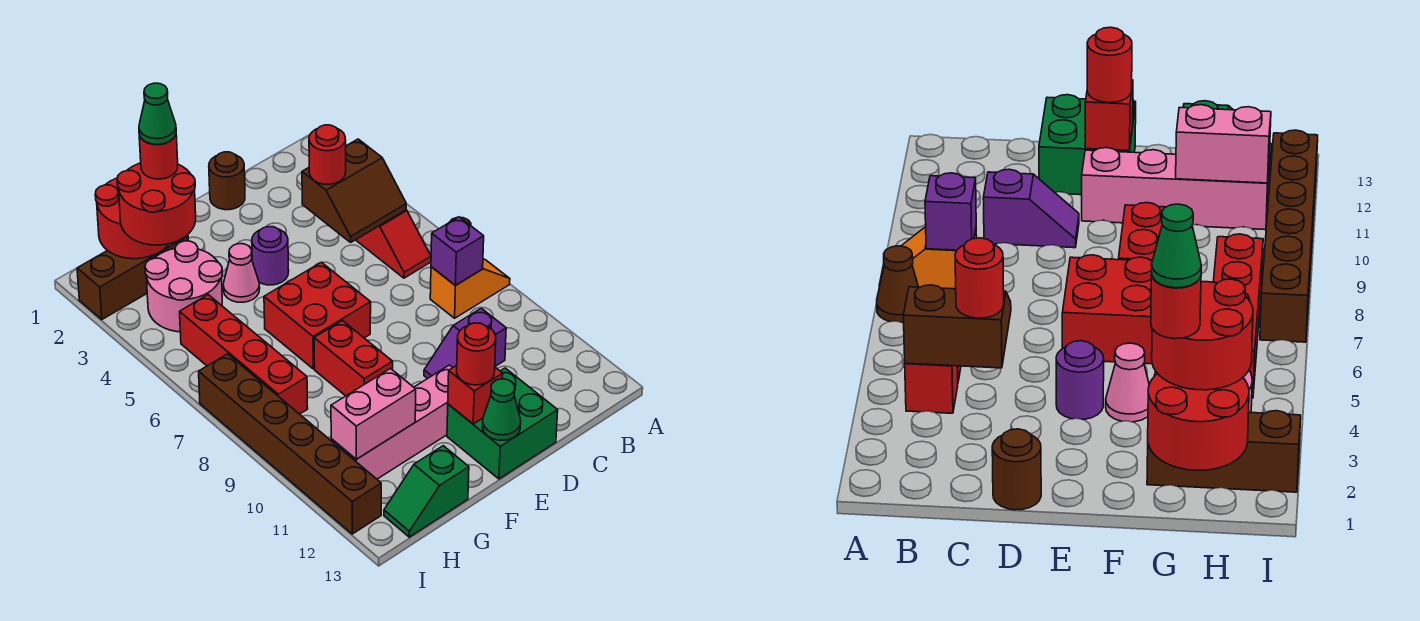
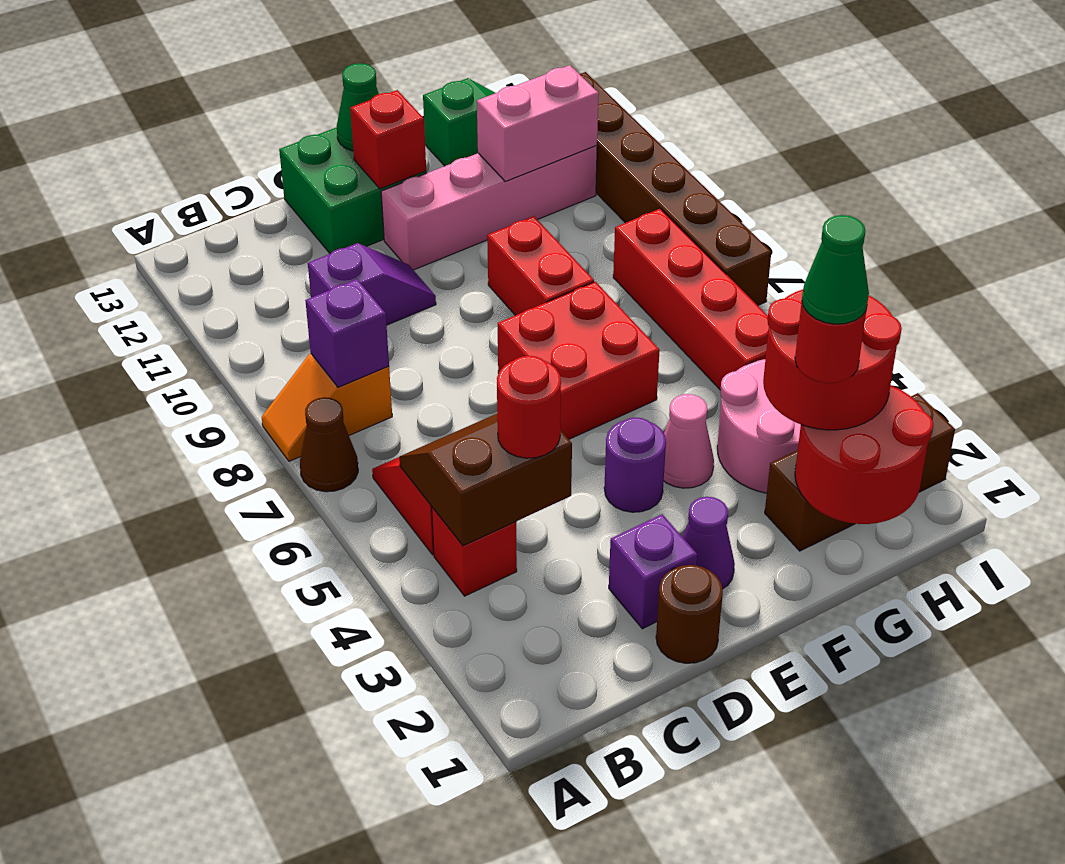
none -> purple brick D2 level 1
none -> purple cone E2 level 1
red round brick E12 level 3 -> none

